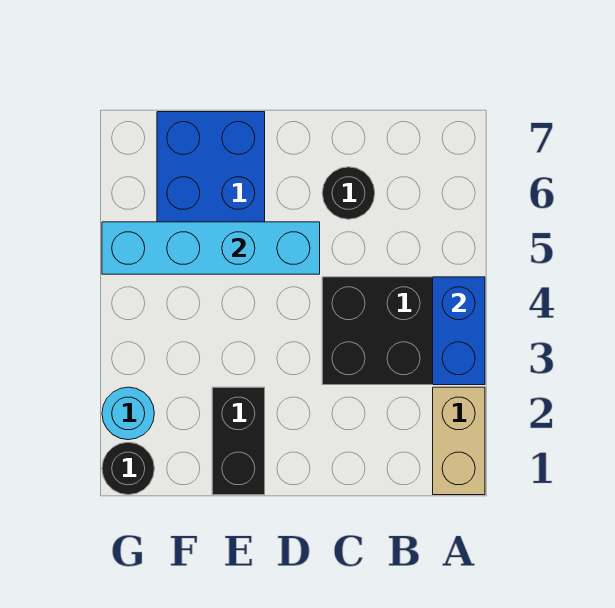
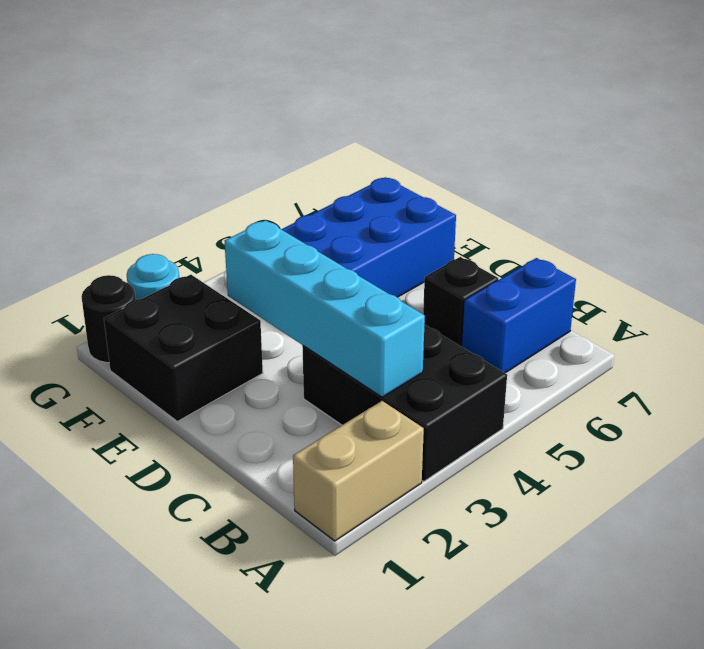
blue brick A3:A4 level 2 -> blue brick B6:B7 level 1
black round brick C6 level 1 -> black brick C6 level 1
cyan brick D5:G5 level 2 -> cyan brick B3:E3 level 2
black brick E1:E2 level 1 -> black brick E1:F2 level 1

